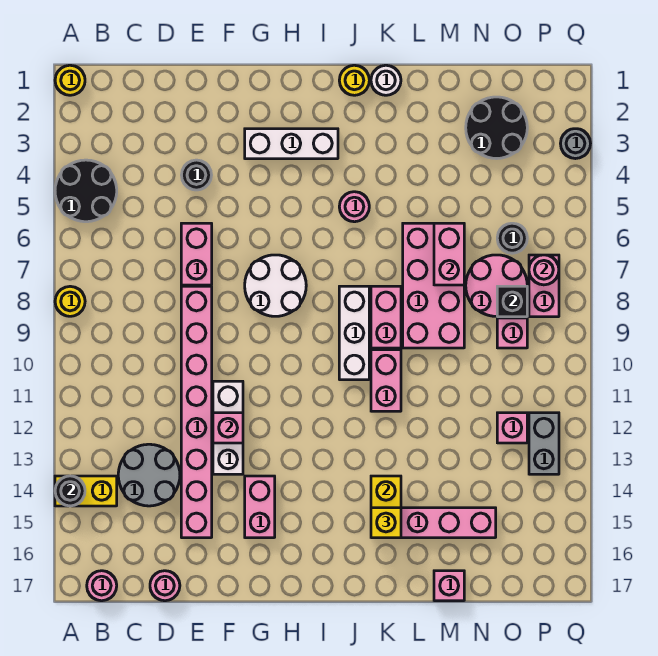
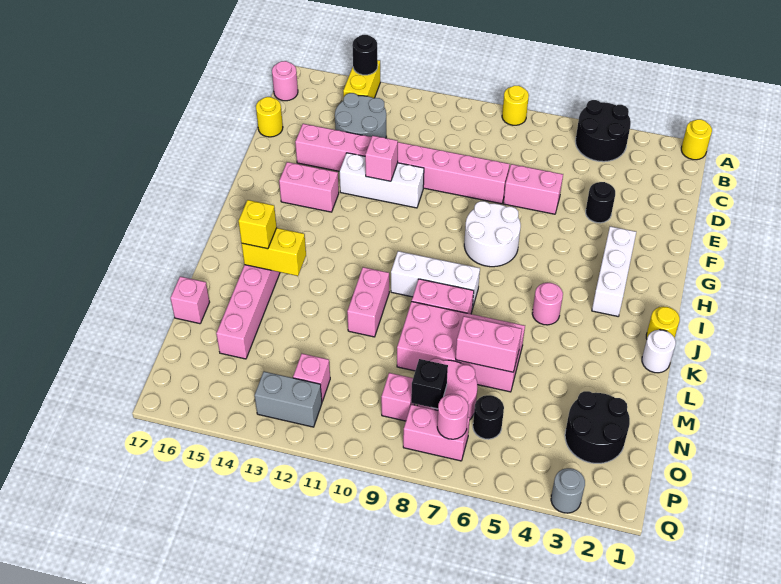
pink round brick D17 level 1 -> yellow round brick D17 level 1
pink brick K10:K11 level 1 -> pink brick K11:L11 level 1

